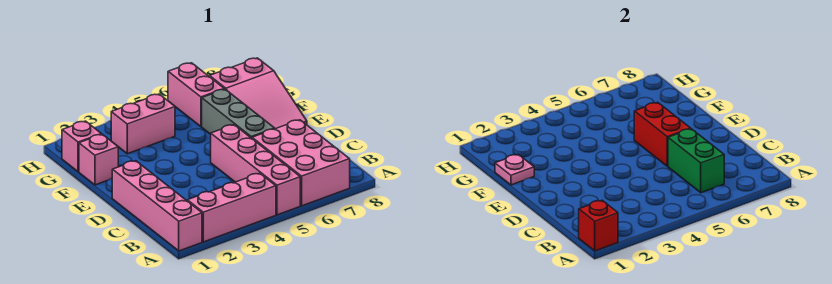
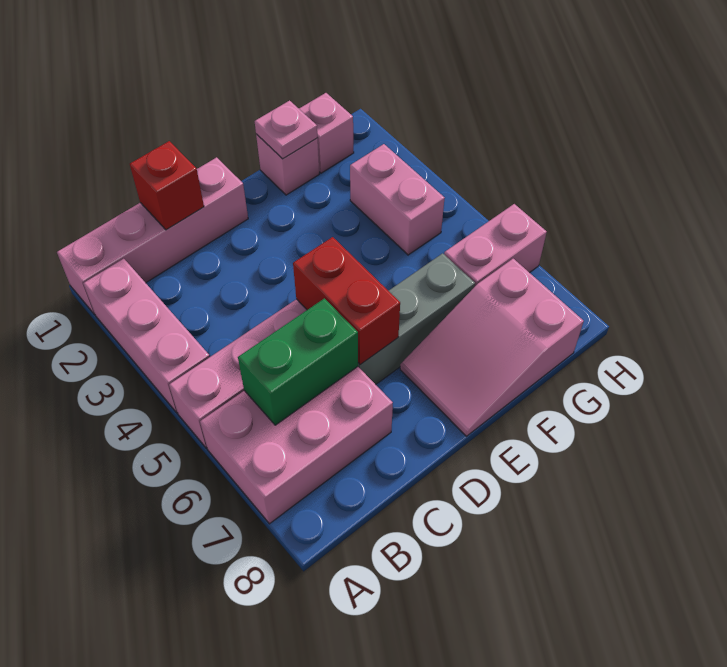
red brick A1 level 2 -> red brick C1 level 2
red brick D6:E6 level 2 -> red brick D5:D6 level 2

